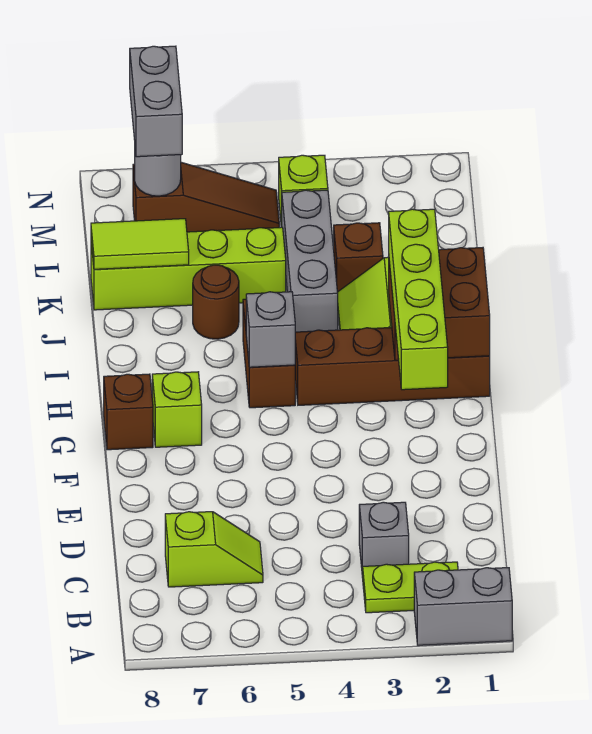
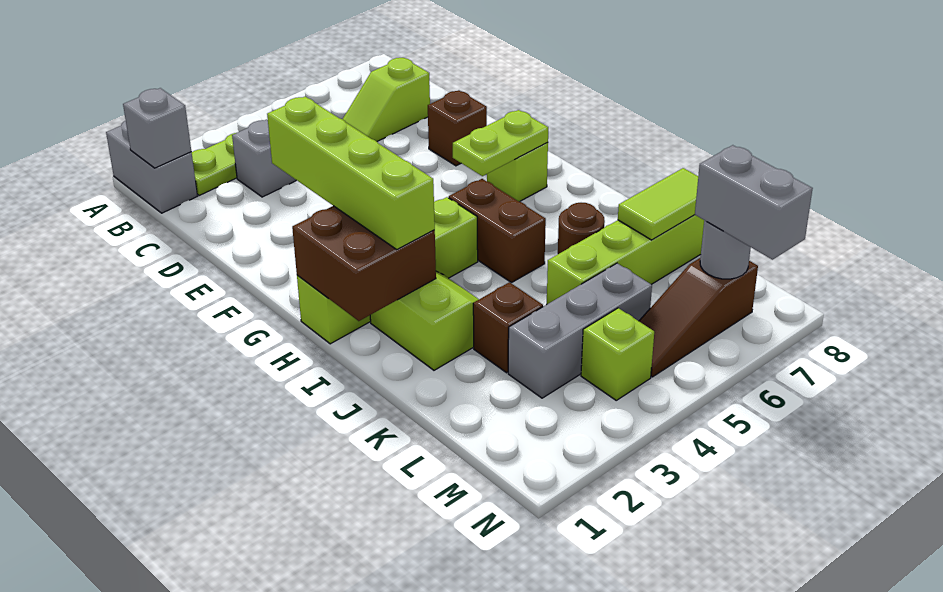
grey brick A1:A2 level 1 -> grey brick A1:B1 level 1
none -> lime plate G6:G7 level 2
brown brick G8 level 1 -> brown brick E7 level 1
brown brick H1:H4 level 1 -> lime brick H1:H4 level 1
grey brick H5 level 2 -> grey brick B1 level 2
grey brick J4:L4 level 1 -> grey brick L3:L5 level 1

